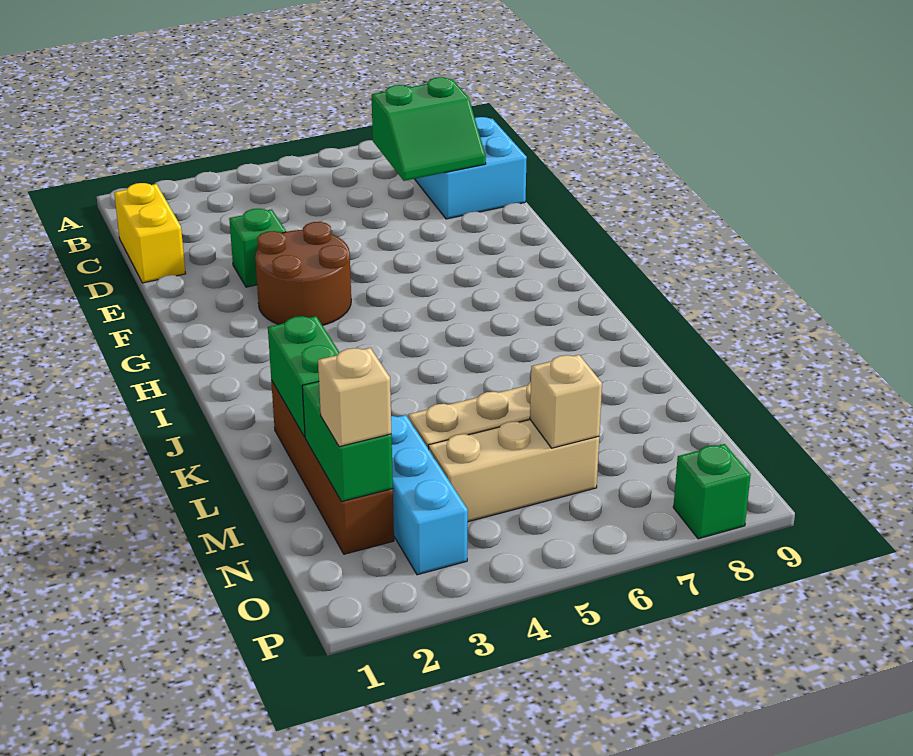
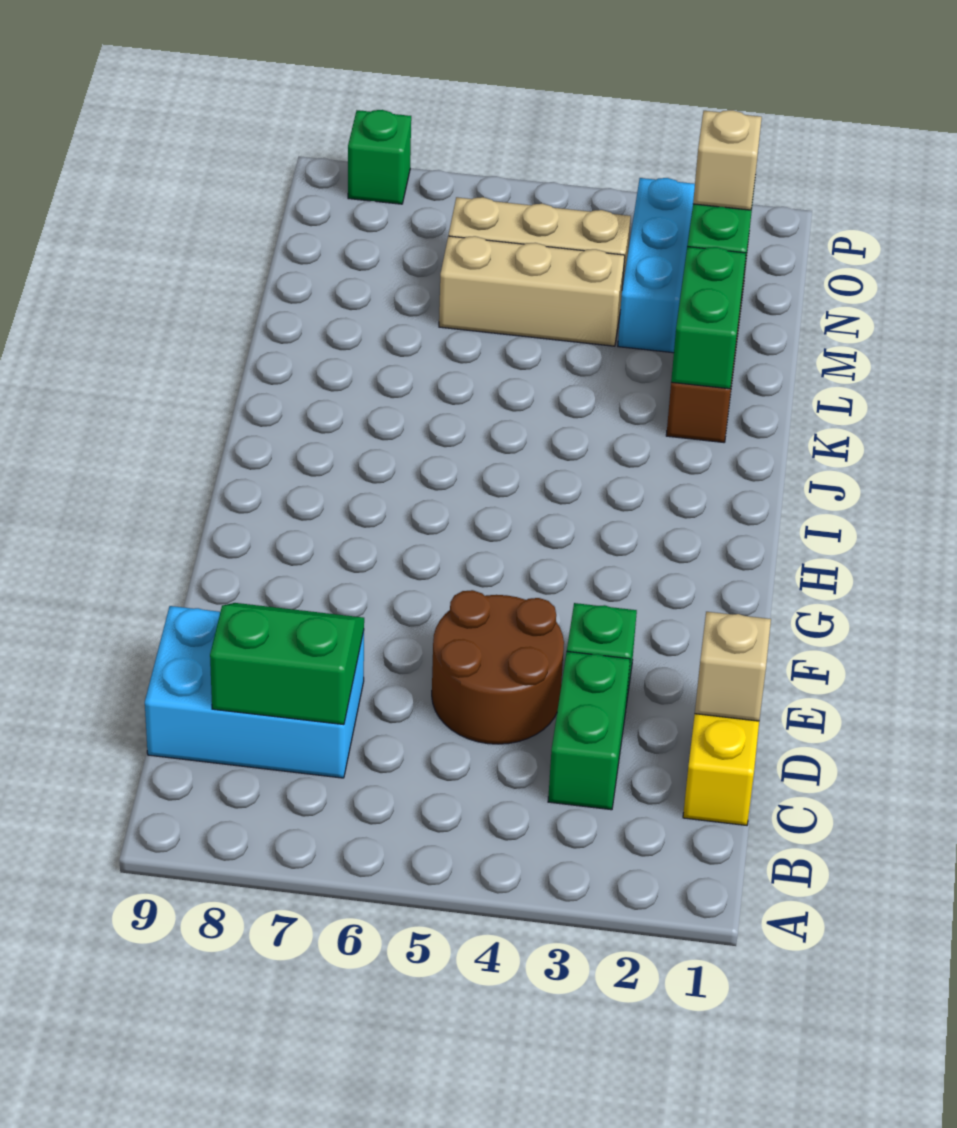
none -> green brick C3:D3 level 1
cyan brick C8:D9 level 1 -> cyan brick C7:D9 level 1
brown round brick F3:G4 level 1 -> brown round brick D4:E5 level 1
tan brick N6 level 2 -> tan brick D1 level 2

